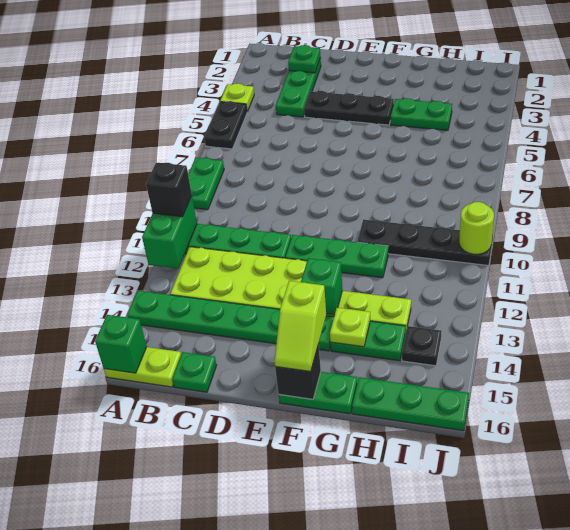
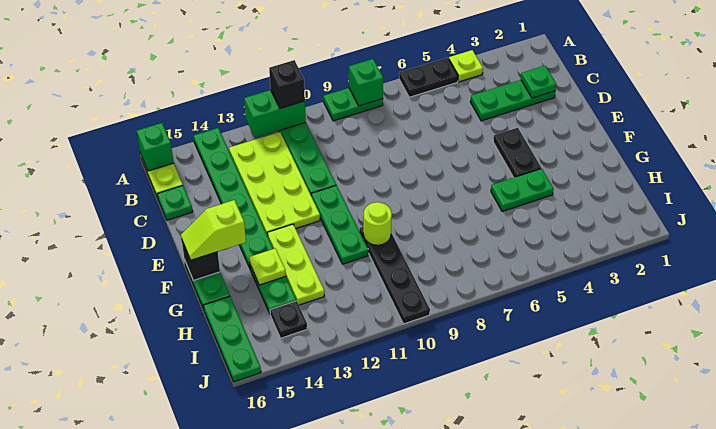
black plate D4:F4 level 1 -> black plate E4:F4 level 1
green brick F13 level 2 -> green brick A8 level 2
green plate G4:H4 level 1 -> green plate G4:G5 level 1
lime round brick J10 level 2 -> lime round brick G10 level 2

